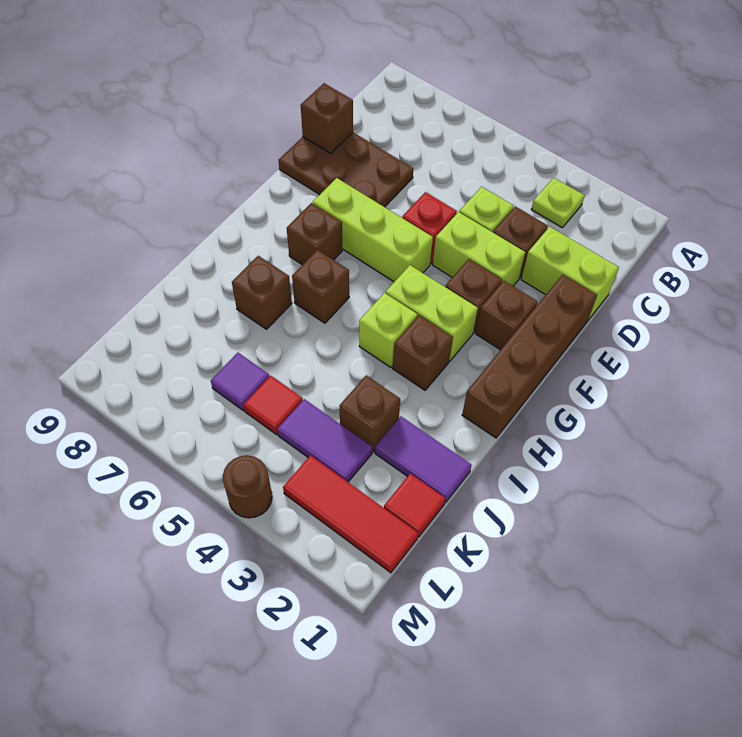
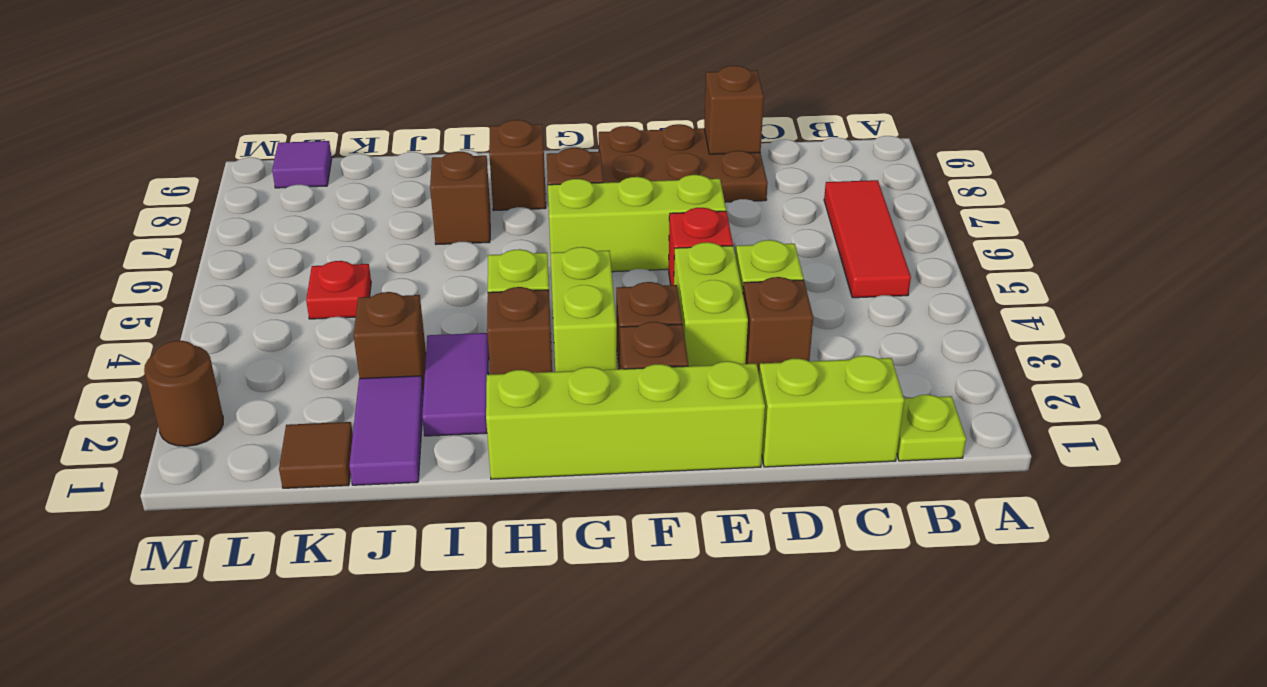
lime plate B3 level 1 -> lime plate B1 level 1
lime brick D1:D2 level 1 -> lime brick C1:D1 level 1
brown plate D7:E9 level 1 -> brown plate D8:F9 level 1
brown brick E1:H1 level 1 -> lime brick E1:H1 level 1
lime brick F5:F7 level 1 -> lime brick E6:G6 level 1
brown brick H6 level 1 -> brown brick H8 level 1
red tile K1 level 1 -> brown tile K1 level 1
purple tile K3:K4 level 1 -> purple tile I2:I3 level 1
red tile K5 level 1 -> red plate K5 level 1
purple tile K6 level 1 -> purple tile L9 level 1
red tile L1:L3 level 1 -> red tile B5:B7 level 1
brown round brick M4 level 1 -> brown round brick M2 level 1

